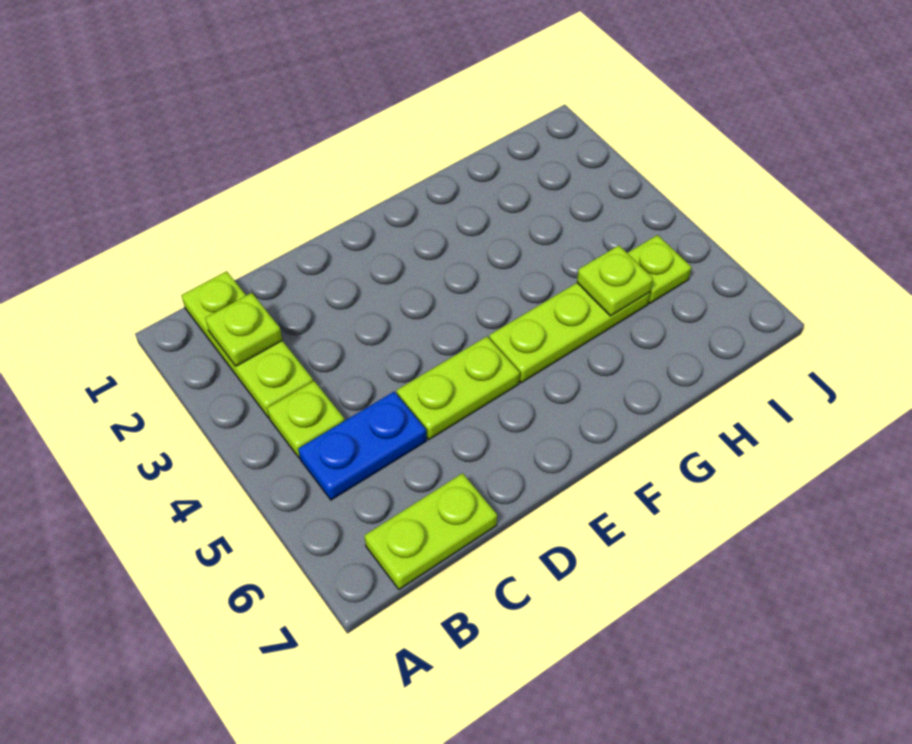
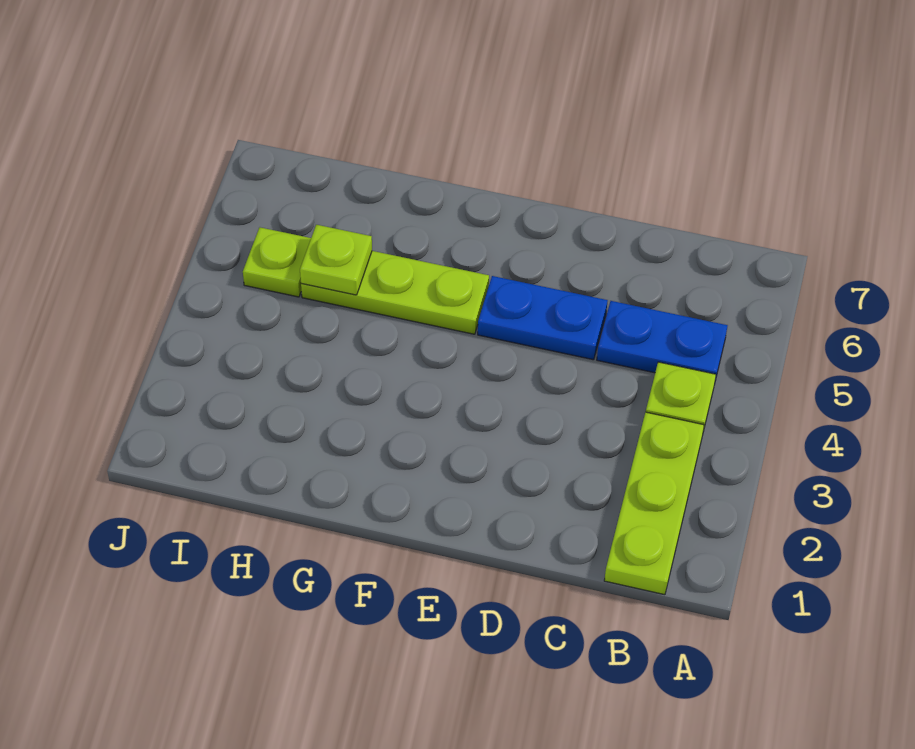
lime plate B2 level 2 -> none
lime plate B7:C7 level 1 -> none
lime plate D5:E5 level 1 -> blue plate D5:E5 level 1

